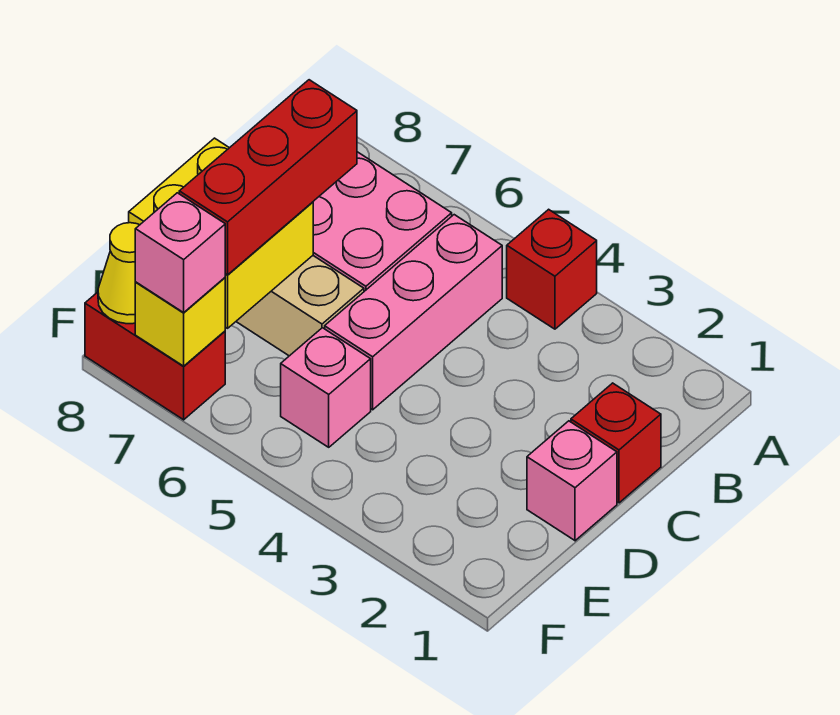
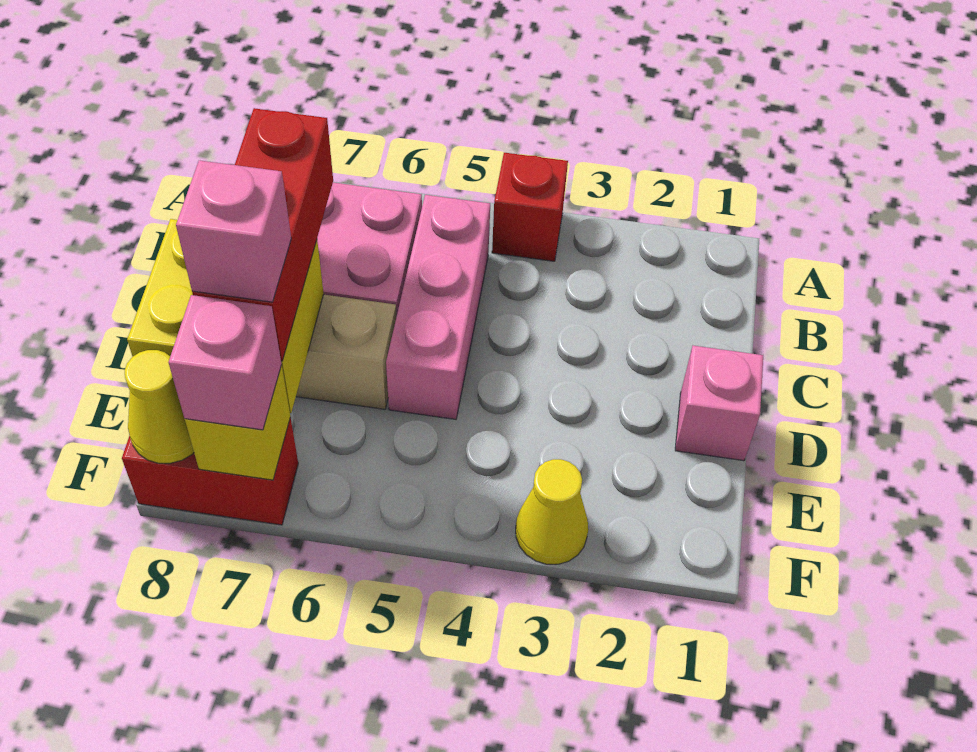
red brick C1 level 1 -> none
pink brick E5 level 1 -> pink brick E7 level 4
none -> yellow cone F3 level 1

